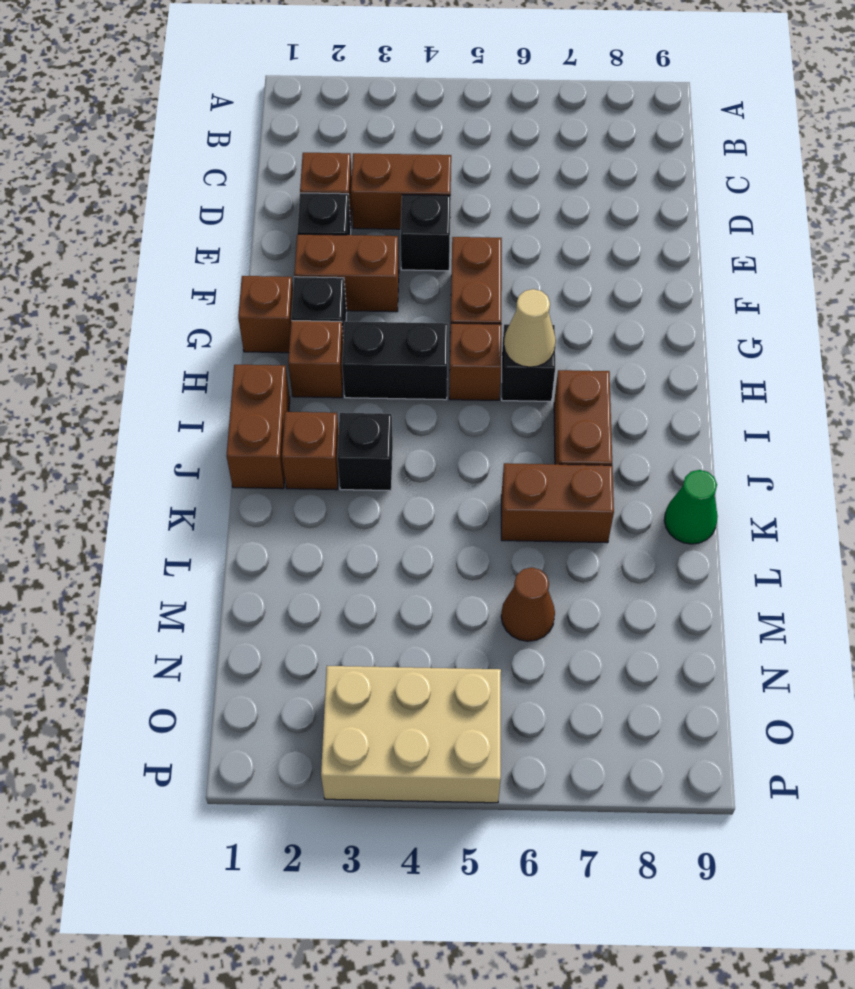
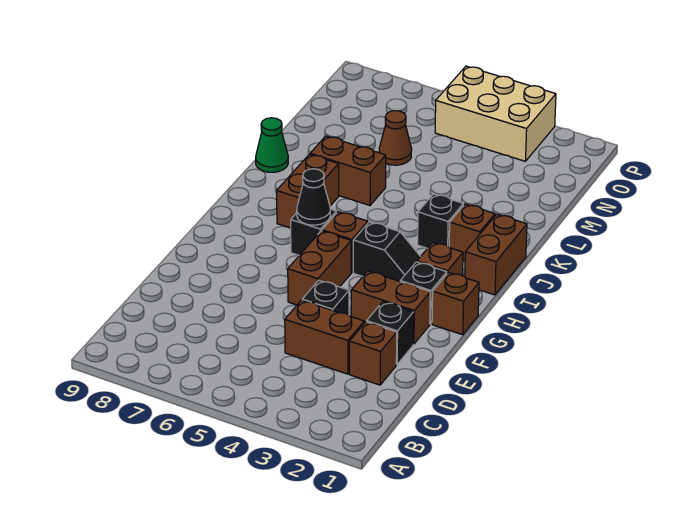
black brick H3:H4 level 1 -> black slope H3:H4 level 1 top 4
tan cone H6 level 2 -> black cone H6 level 2

